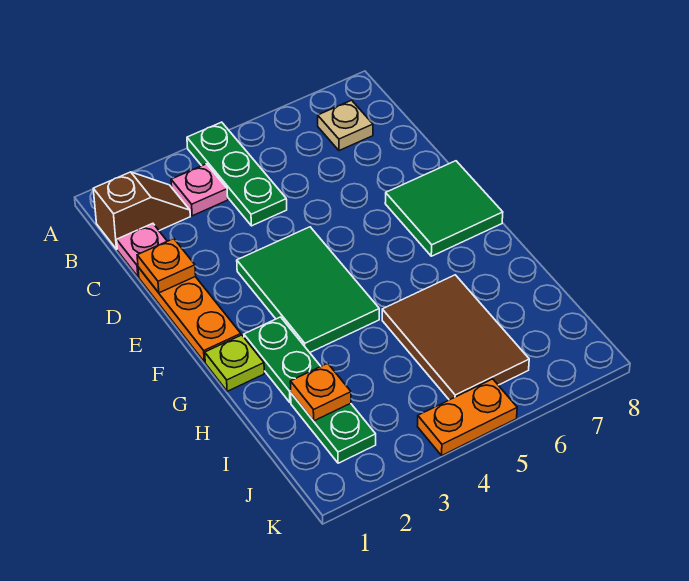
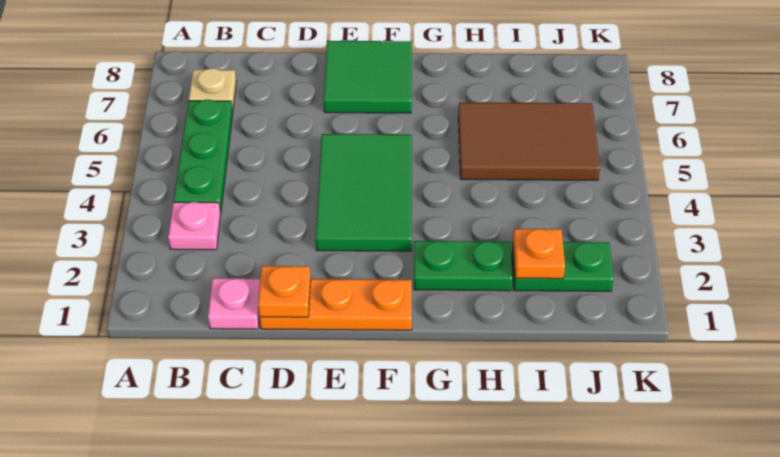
green plate A4:C4 level 1 -> green plate B4:B6 level 1
brown slope B1:B2 level 1 top 1 -> none
green tile E3:G4 level 1 -> green tile E3:F5 level 1
lime plate G1 level 1 -> none
orange plate K4:K5 level 1 -> none

